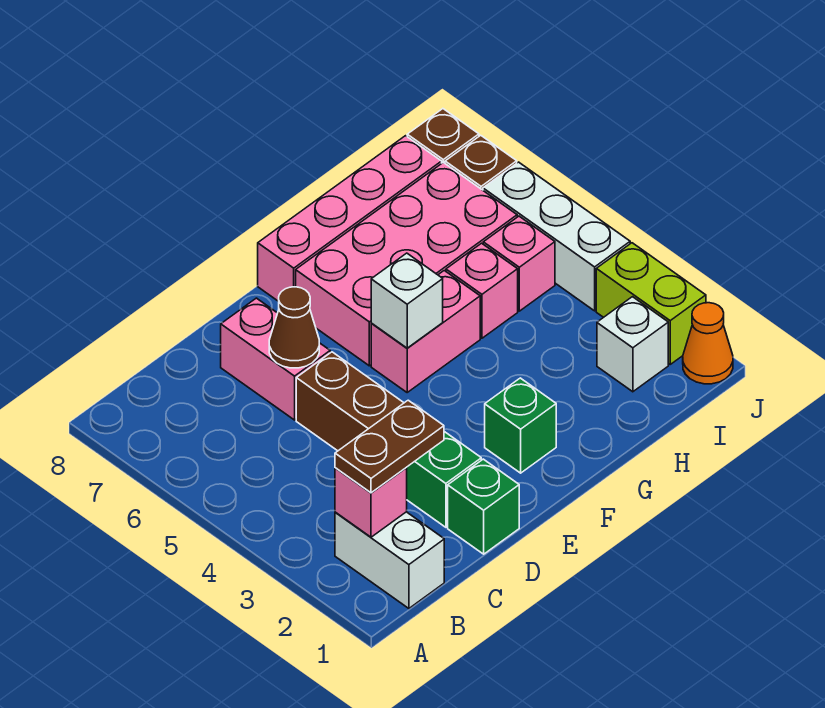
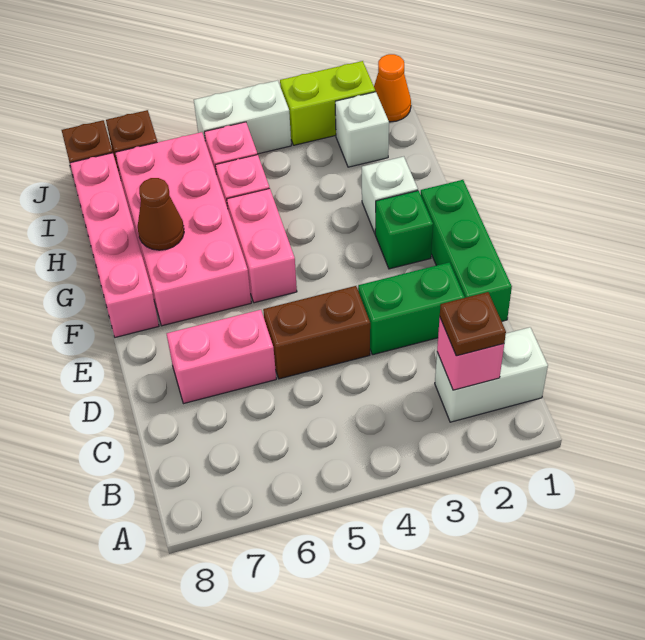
brown plate B2:C2 level 3 -> brown plate B2 level 3
green brick D1 level 1 -> green brick D1:F1 level 1
brown cone D6 level 2 -> brown cone G7 level 2
white brick F5 level 2 -> white brick G2 level 1
white brick J4:J6 level 1 -> white brick J4:J5 level 1

